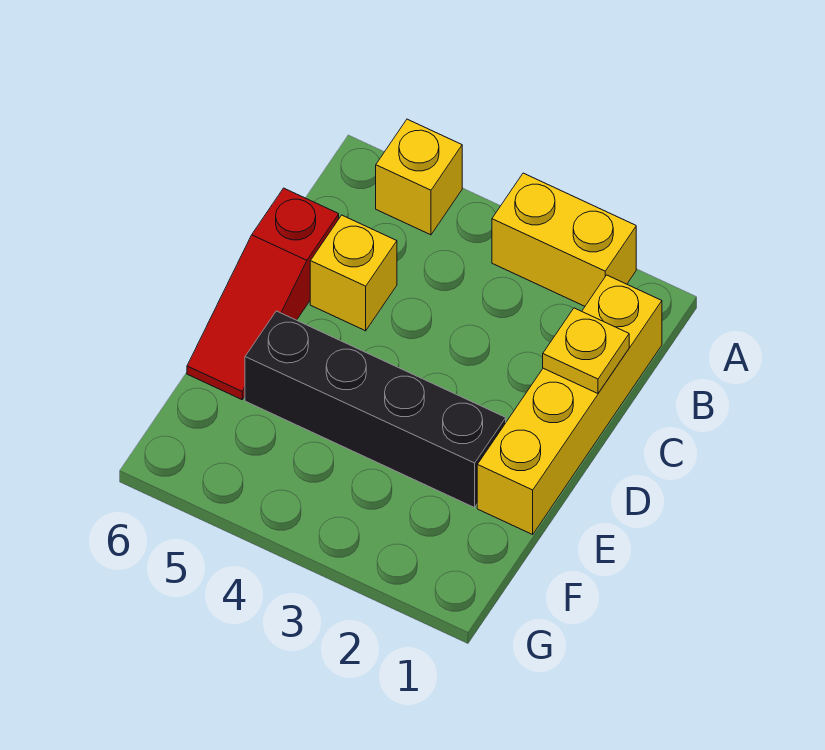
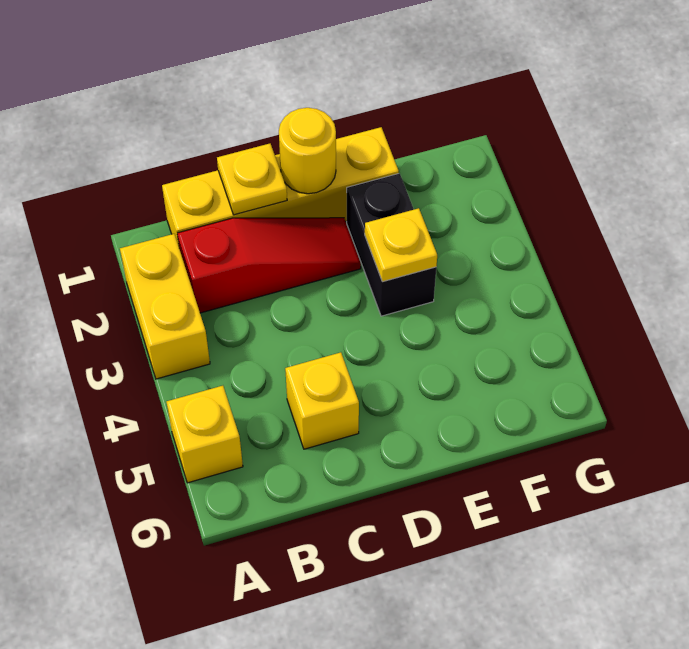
red slope C6:E6 level 1 top C -> red slope B2:D2 level 1 top B
none -> yellow round brick D1 level 2
black brick E2:E5 level 1 -> black brick E2:E3 level 1
none -> yellow plate E3 level 2

